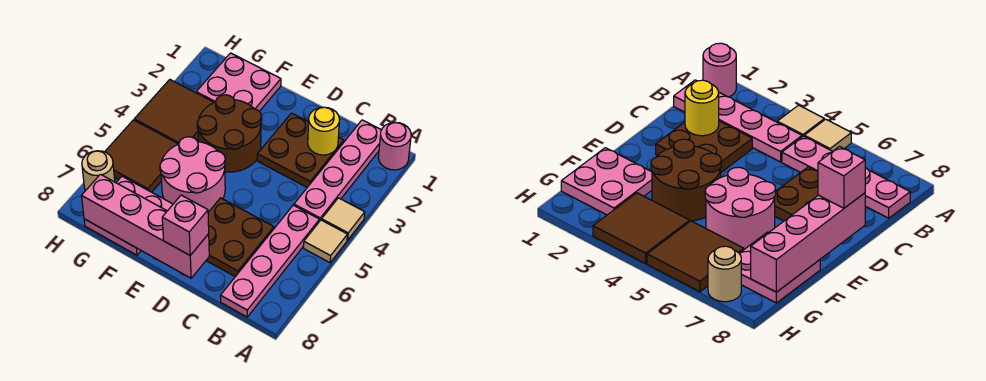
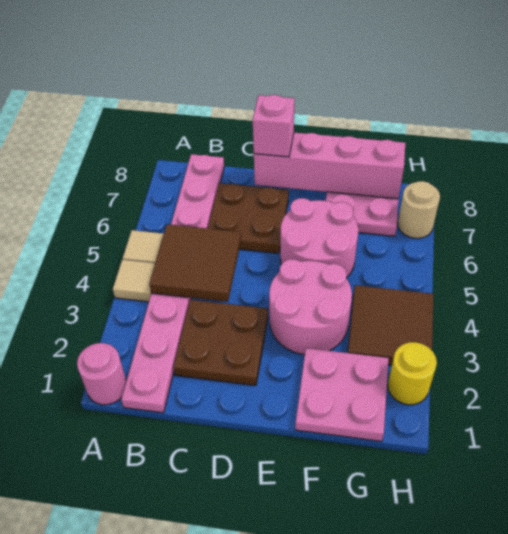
yellow round brick C2 level 2 -> yellow round brick H2 level 1
brown round brick E3:F4 level 1 -> pink round brick E3:F4 level 1
brown tile G5:H6 level 1 -> brown tile B4:C5 level 2

